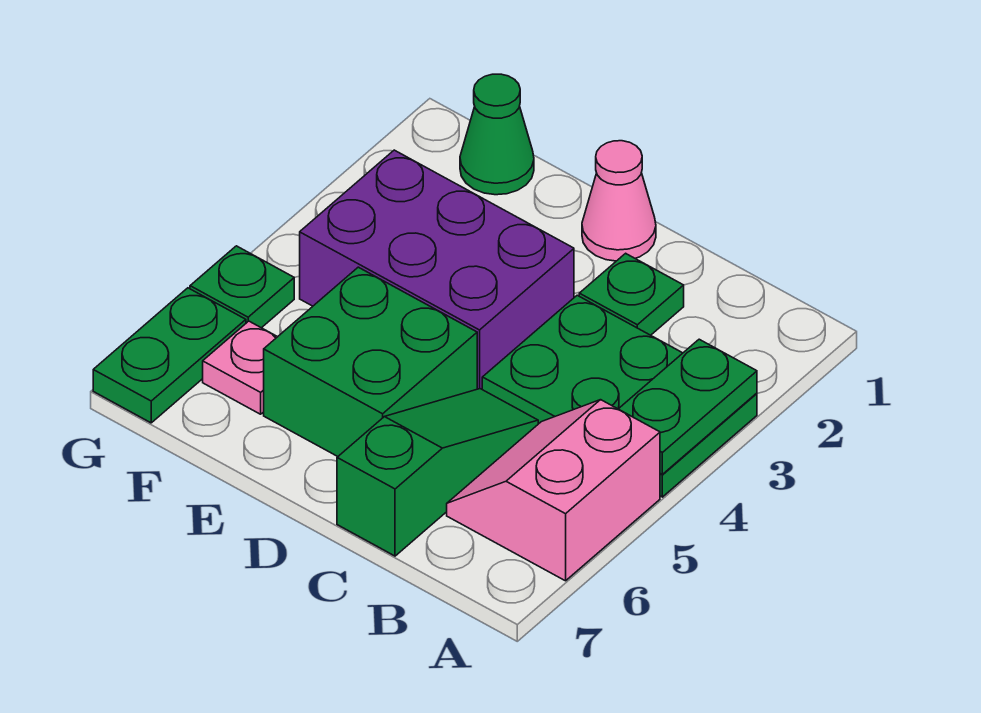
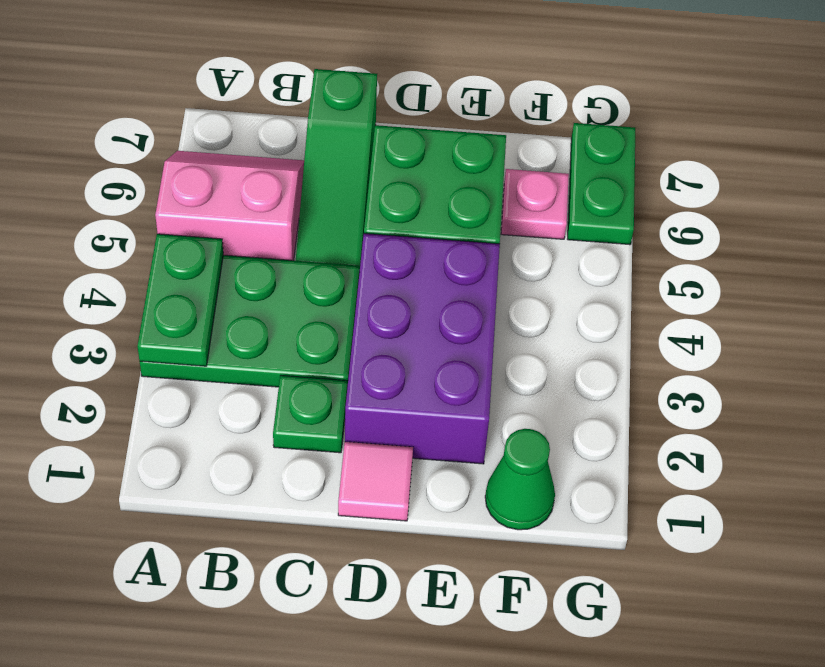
pink slope A5:B6 level 1 top A -> pink slope A5:B6 level 1 top 5
pink cone D1 level 1 -> pink tile D1 level 1
purple brick D3:F4 level 1 -> purple brick D2:E4 level 1
green plate G5 level 1 -> none

